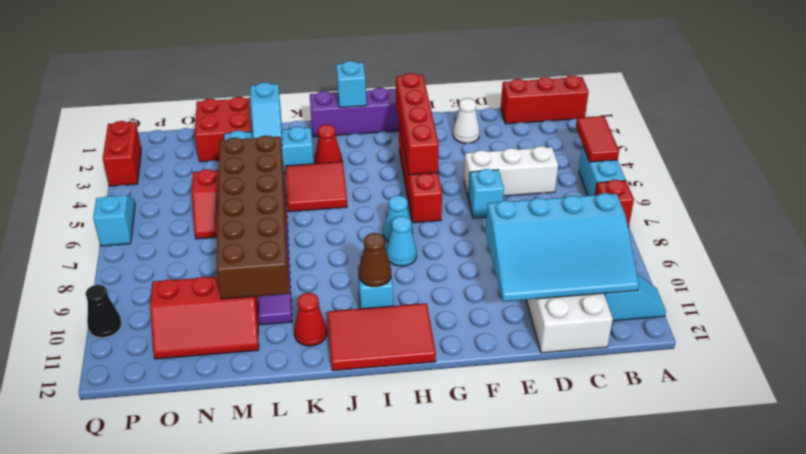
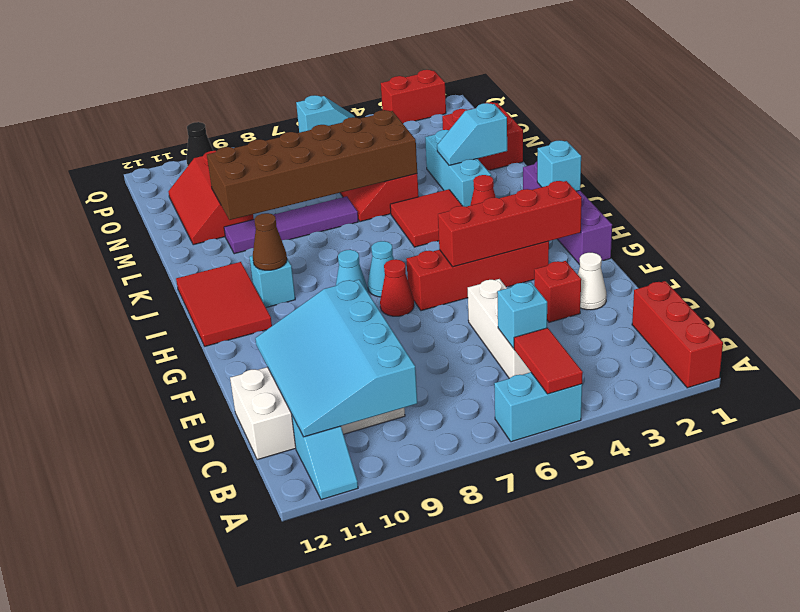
red tile A4:A5 level 2 -> red tile A5:B5 level 2
red brick A7 level 1 -> red brick E3 level 1
cyan brick E6 level 1 -> cyan brick C5 level 2
red cone K11 level 1 -> red cone G7 level 1

